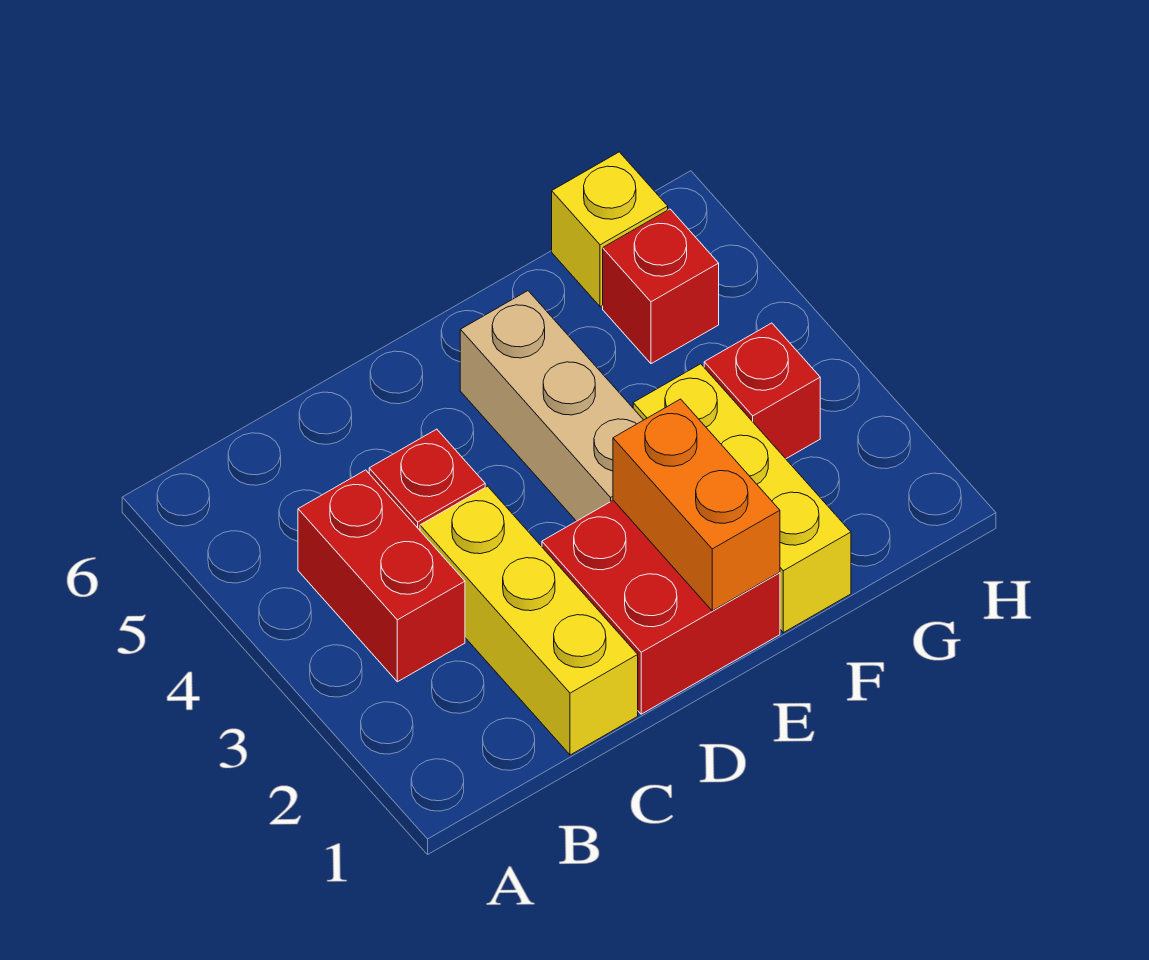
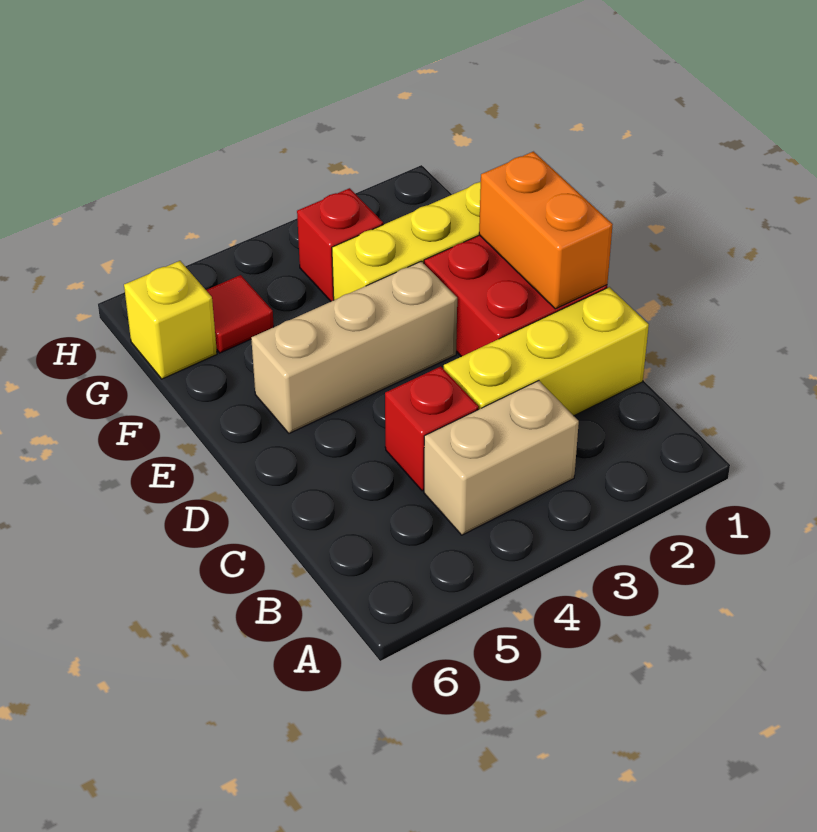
red brick B3:B4 level 1 -> tan brick B3:B4 level 1
orange brick E1:E2 level 2 -> orange brick D1:E1 level 2
red brick G5 level 1 -> red tile G5 level 1

